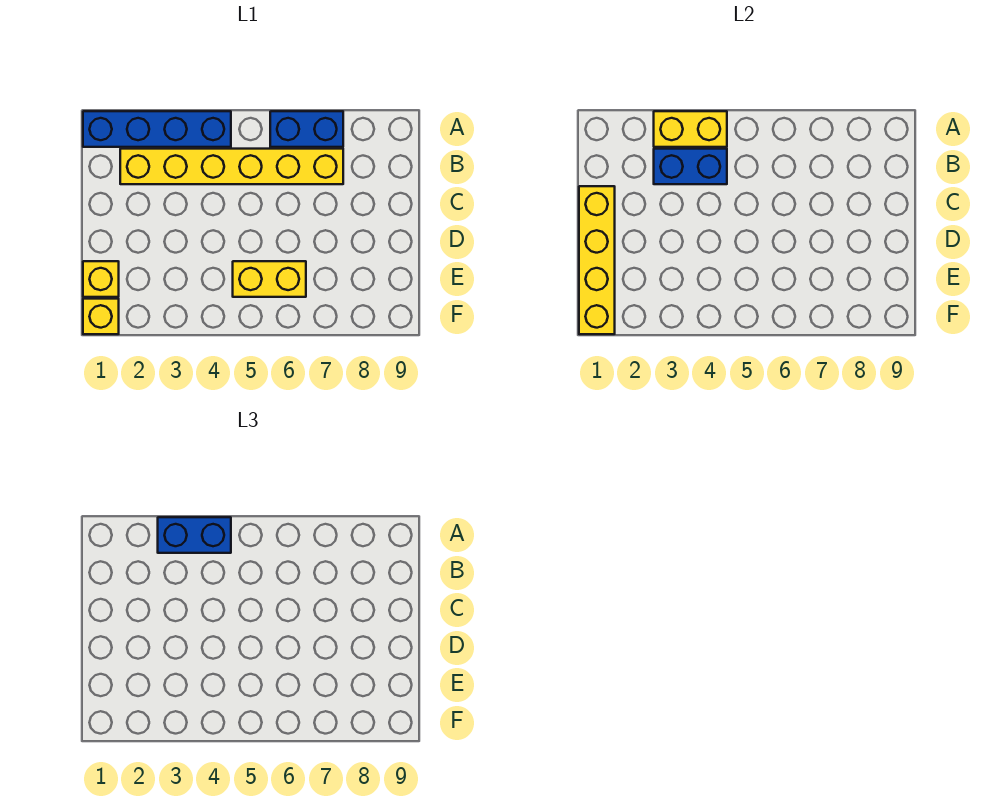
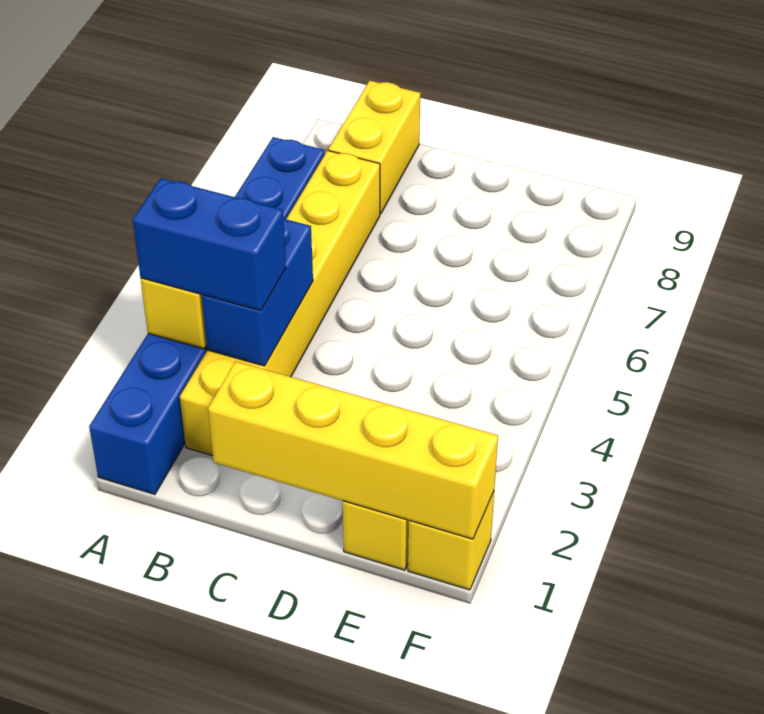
blue brick A3:A4 level 3 -> blue brick A3:B3 level 3
yellow brick E5:E6 level 1 -> yellow brick B8:B9 level 1

